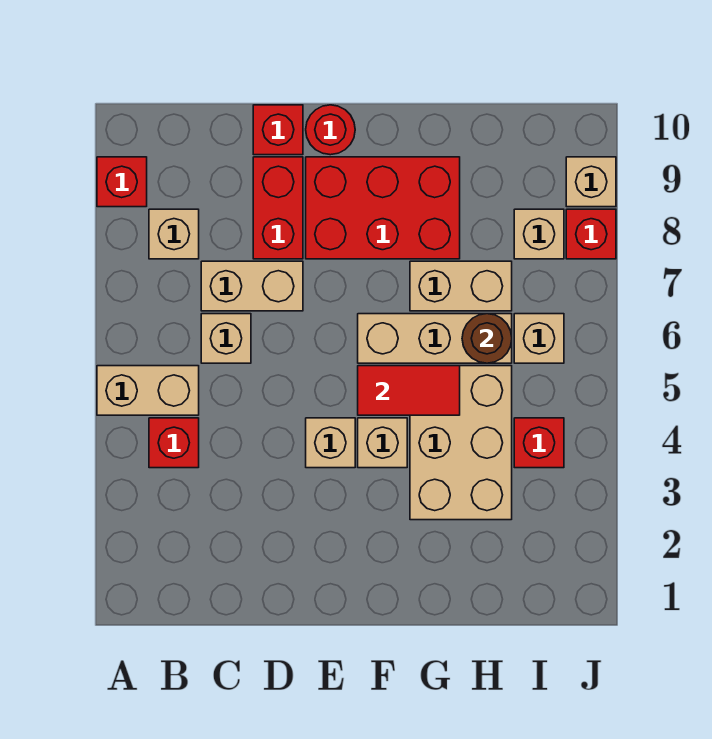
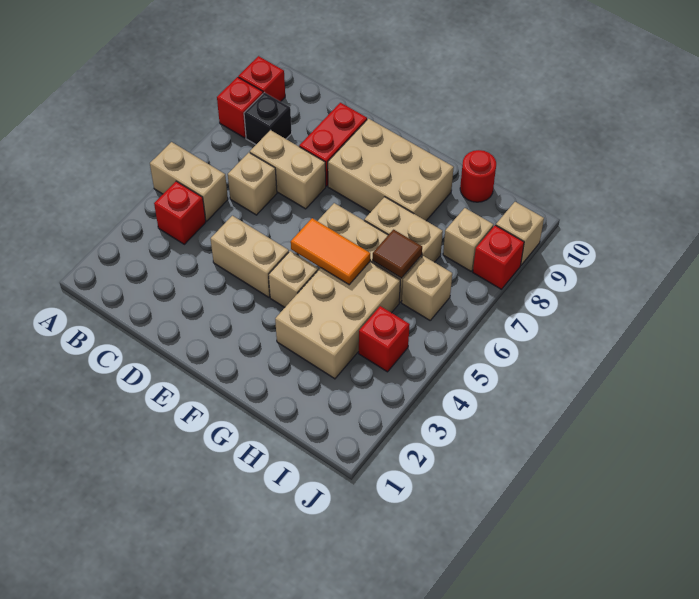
tan brick B8 level 1 -> black brick B8 level 1
red brick D10 level 1 -> red brick A8 level 1
tan brick E4 level 1 -> tan brick D4:E4 level 1
red brick E8:G9 level 1 -> tan brick E8:G9 level 1
red round brick E10 level 1 -> red round brick H10 level 1
red tile F5:G5 level 2 -> orange tile F5:G5 level 2
brown round brick H6 level 2 -> brown tile H6 level 2

